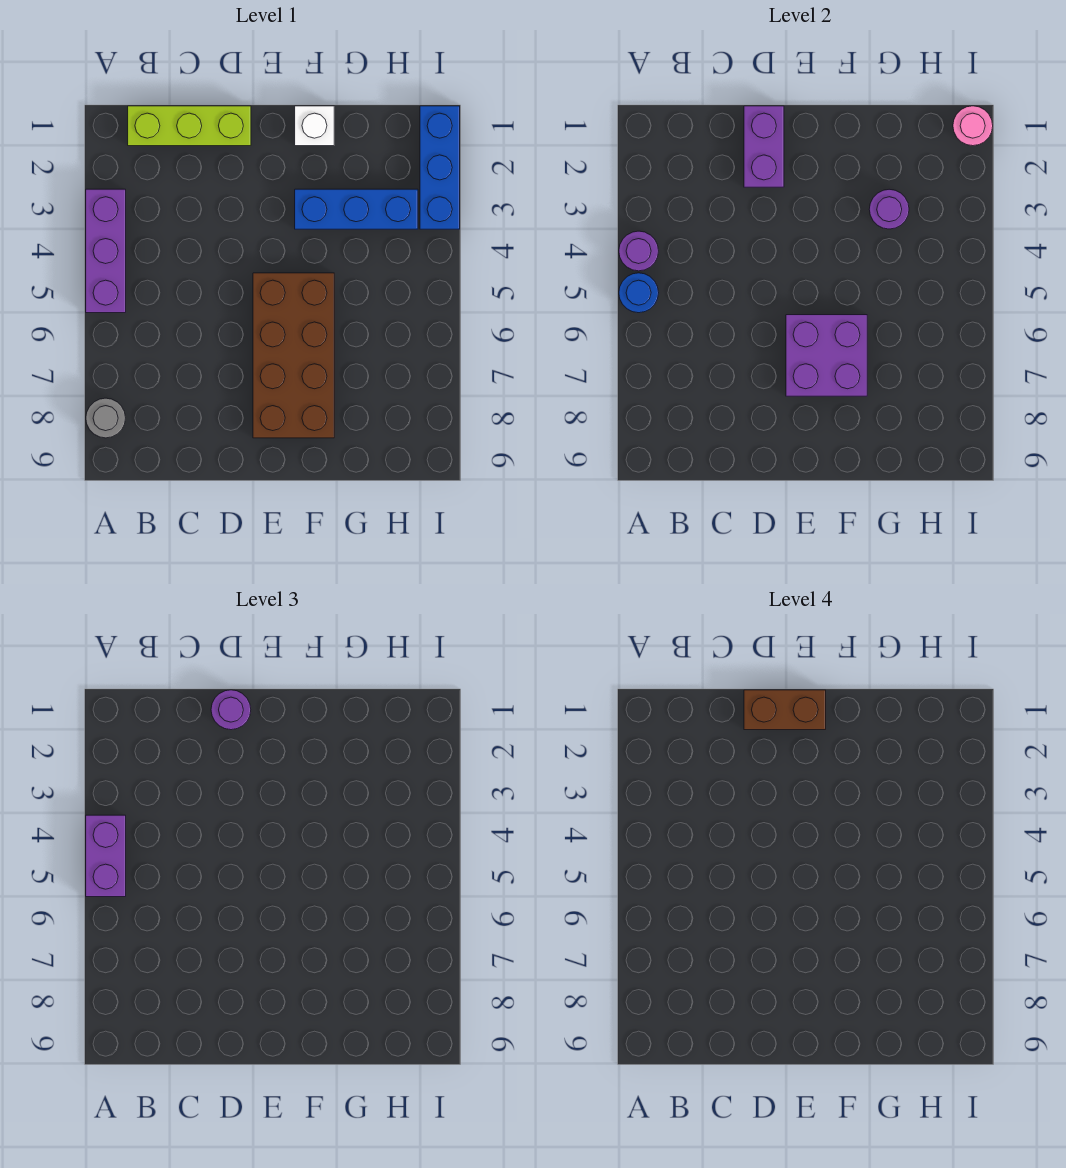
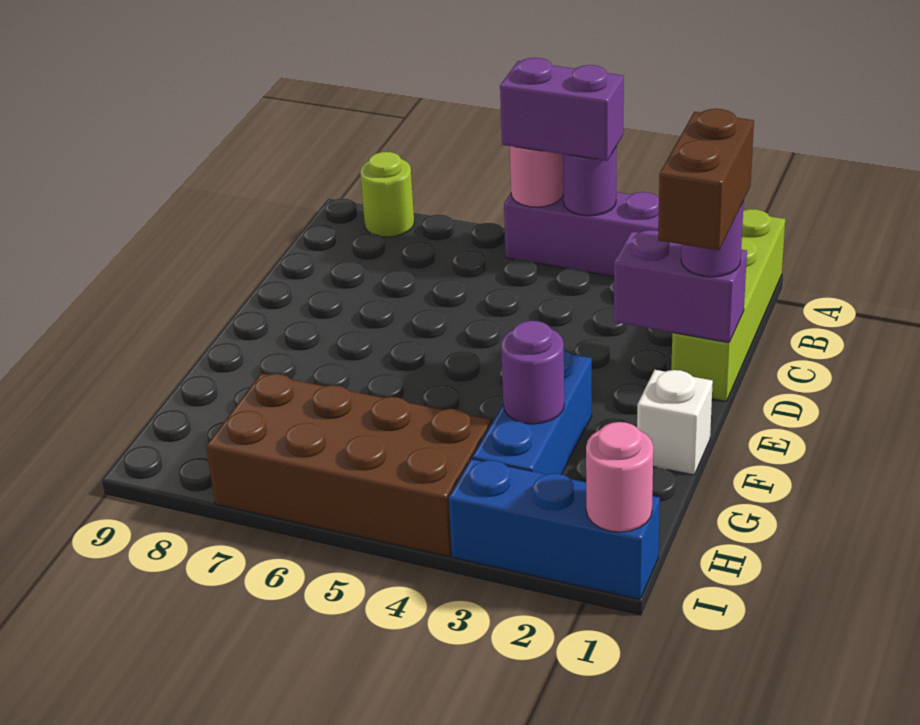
blue round brick A5 level 2 -> pink round brick A5 level 2
grey round brick A8 level 1 -> lime round brick A8 level 1
lime brick B1:D1 level 1 -> lime brick A1:D1 level 1
brown brick E5:F8 level 1 -> brown brick H4:I7 level 1
purple brick E6:F7 level 2 -> none

